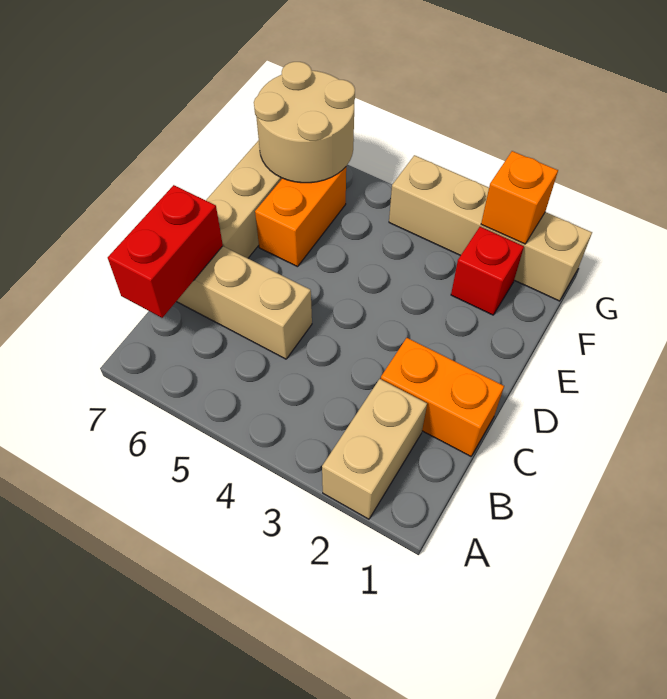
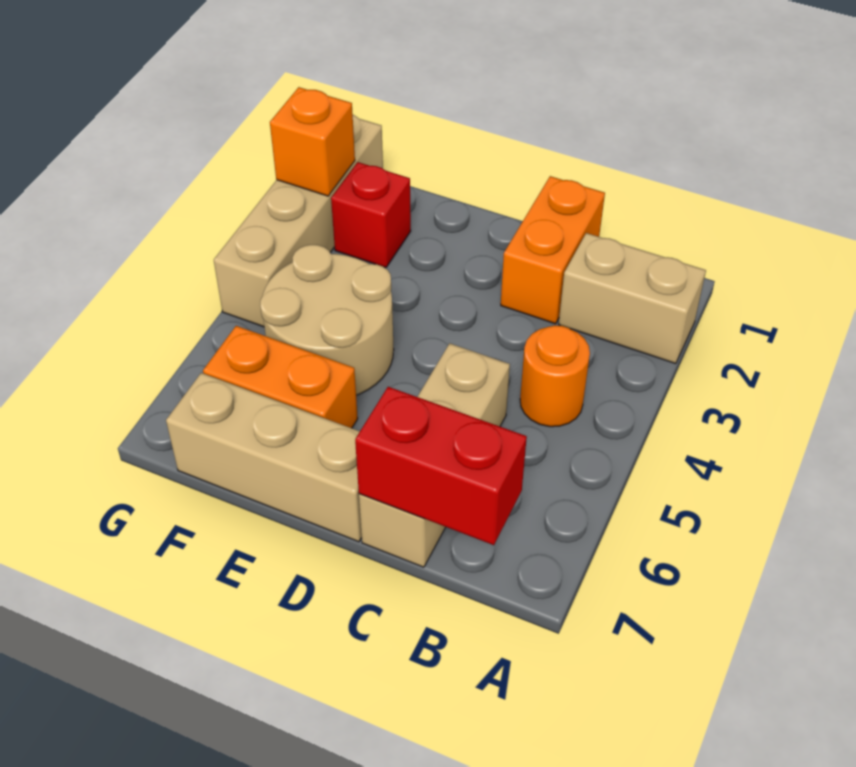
none -> orange round brick B4 level 1
tan round brick F6:G7 level 2 -> tan round brick E4:F5 level 1

